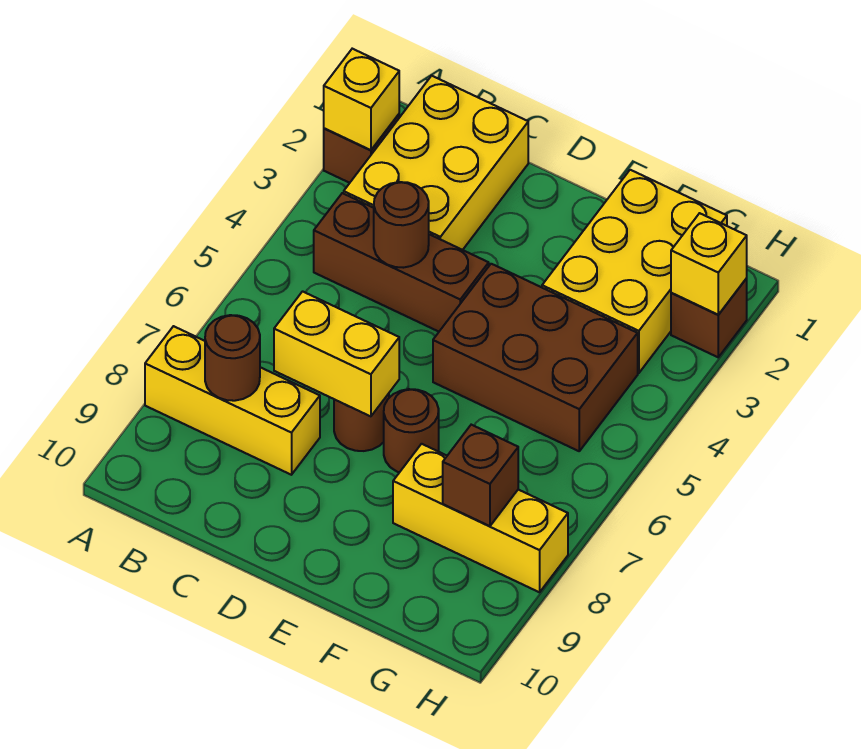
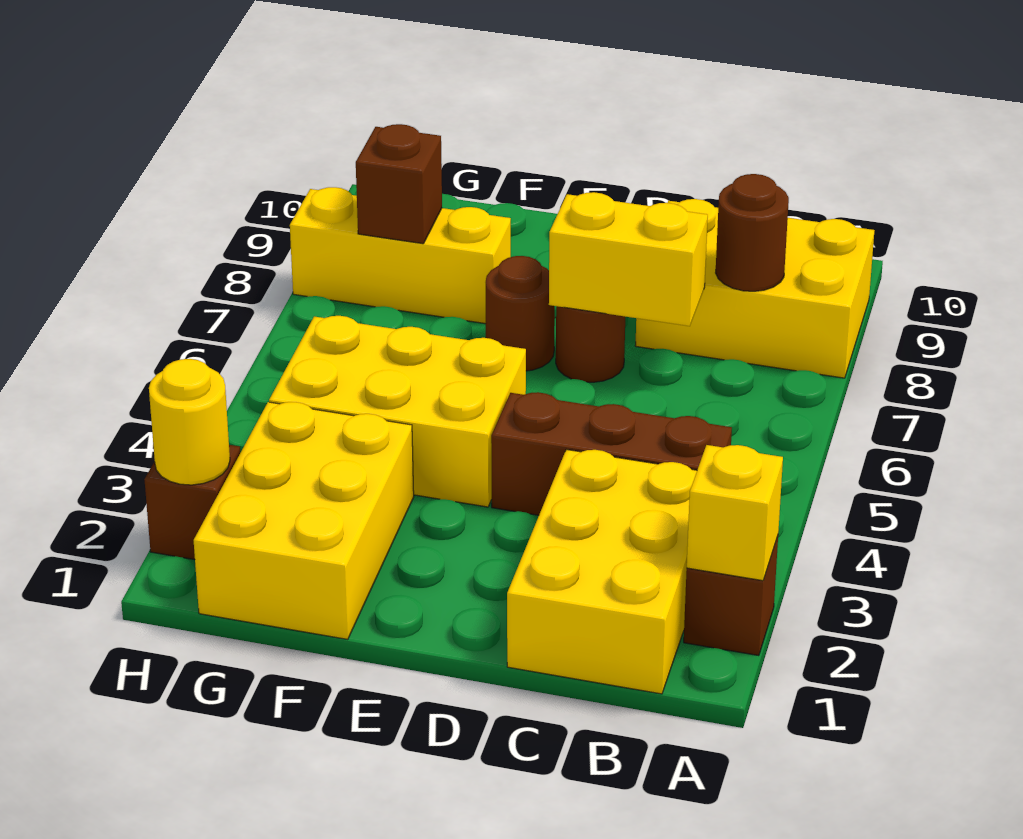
yellow brick A8:C8 level 1 -> yellow brick A8:C9 level 1
brown round brick C4 level 2 -> none
brown brick E4:G5 level 1 -> yellow brick E4:G5 level 1
yellow brick H2 level 2 -> yellow round brick H2 level 2

